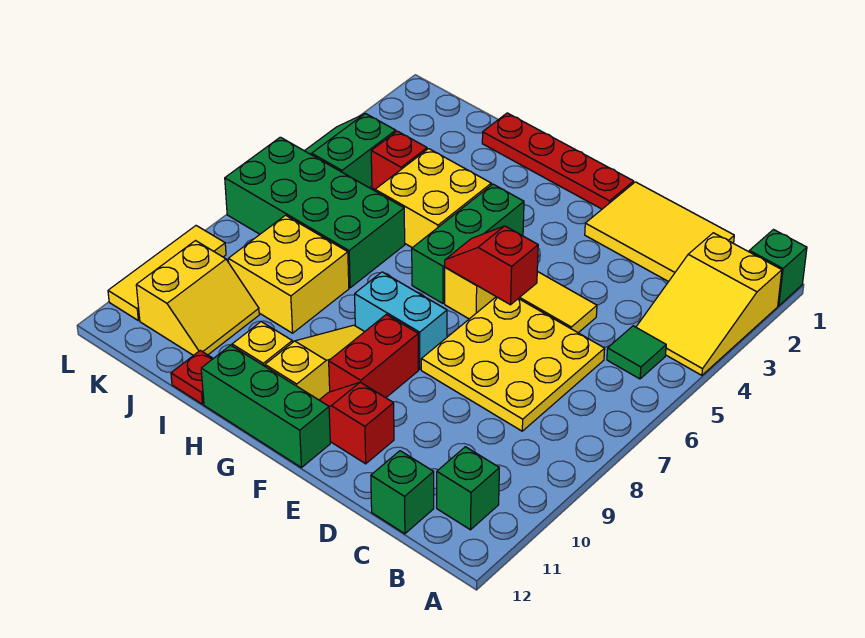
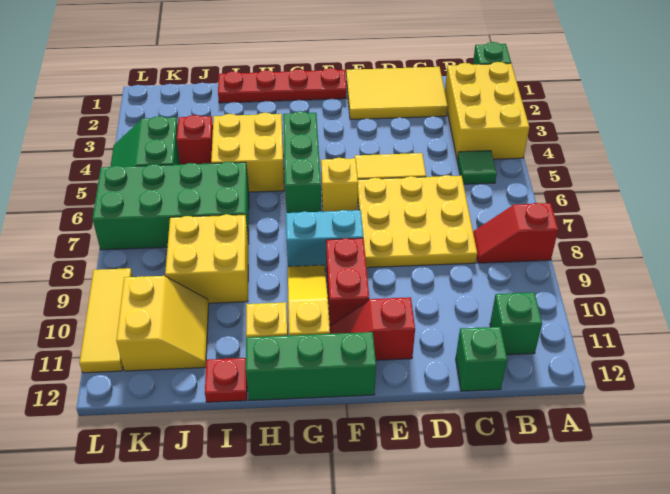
yellow slope A2:B4 level 1 top 2 -> yellow brick A2:B4 level 1
red slope E6:F6 level 2 top E -> red slope A8:B8 level 1 top A

